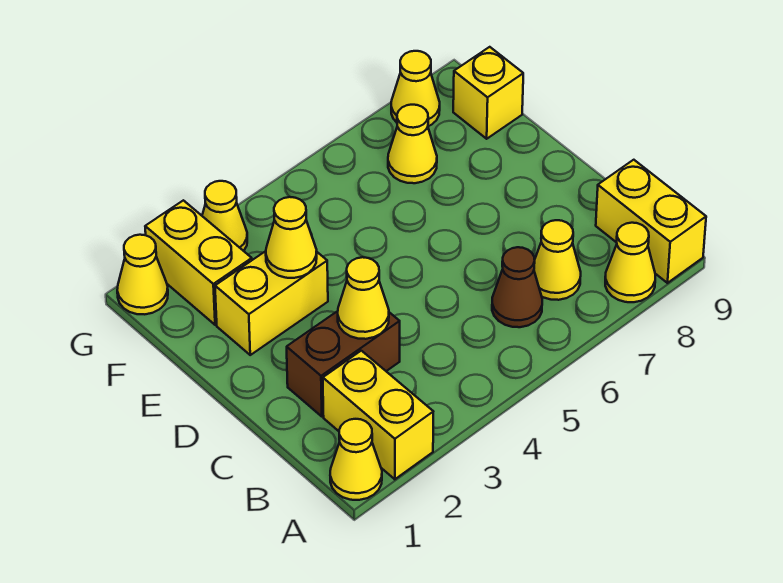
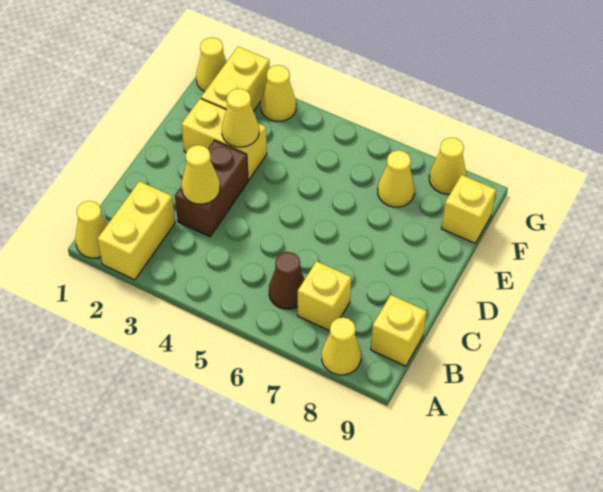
yellow brick A9:B9 level 1 -> yellow brick B9 level 1
yellow cone B7 level 1 -> yellow brick B7 level 1
brown brick C2:C3 level 1 -> brown brick C3:D3 level 1

